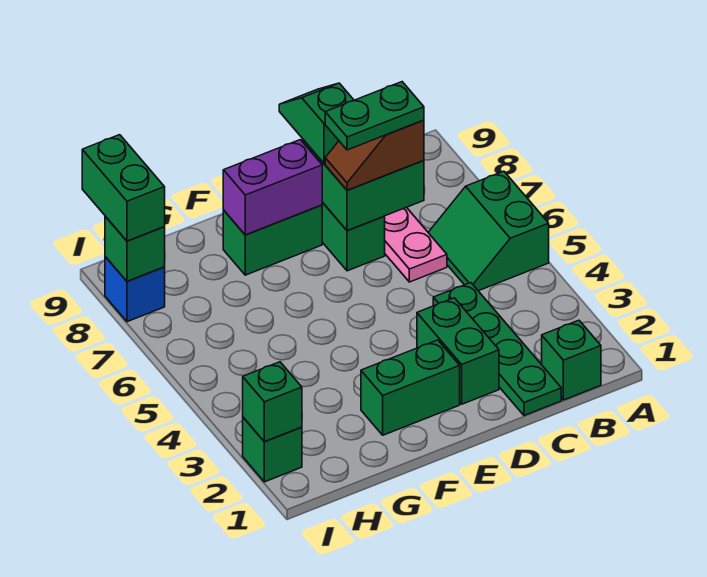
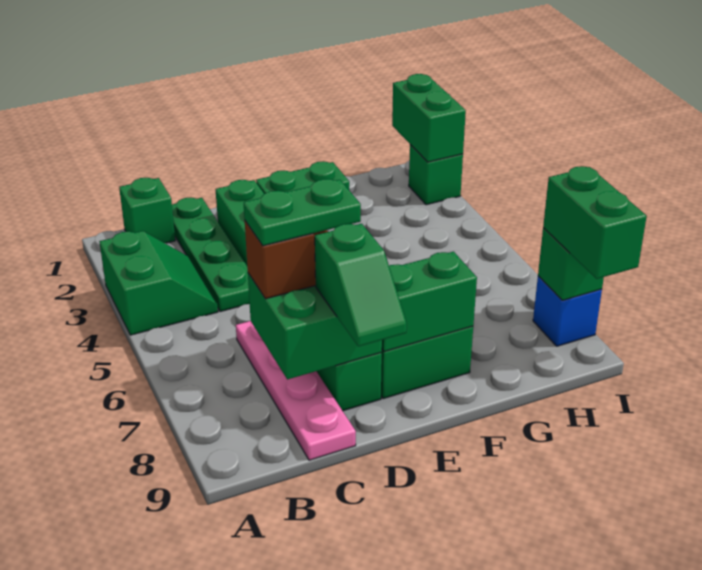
green slope A5:B6 level 1 top A -> green slope A3:B4 level 1 top A
purple brick E8:F8 level 2 -> green brick E8:F8 level 2
green brick I2 level 2 -> green brick I1:I2 level 2

